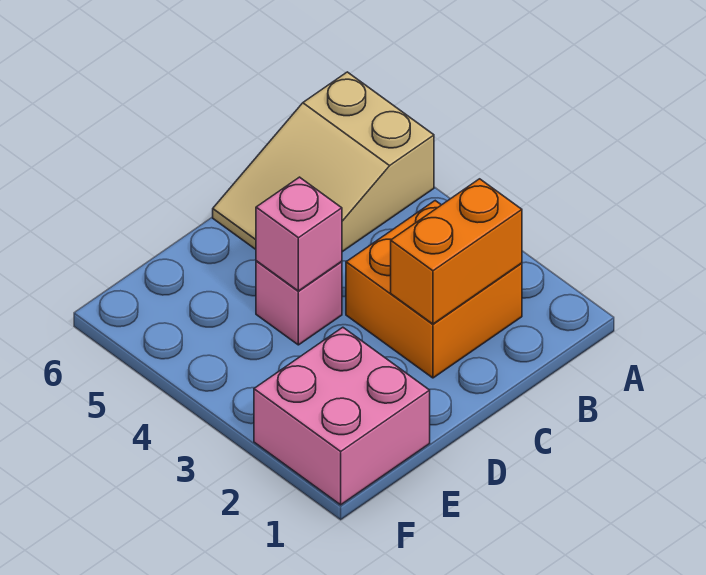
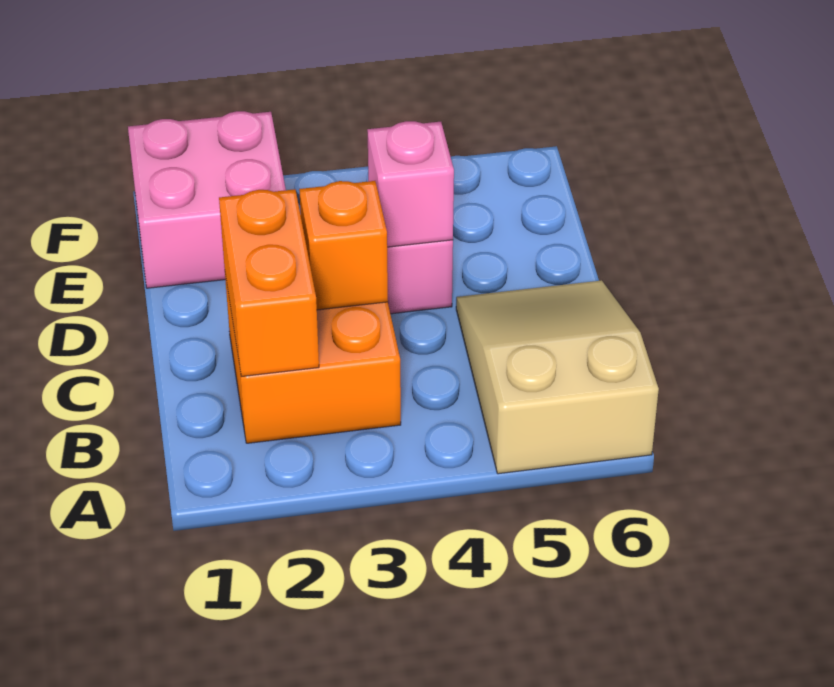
none -> orange brick C3 level 2

